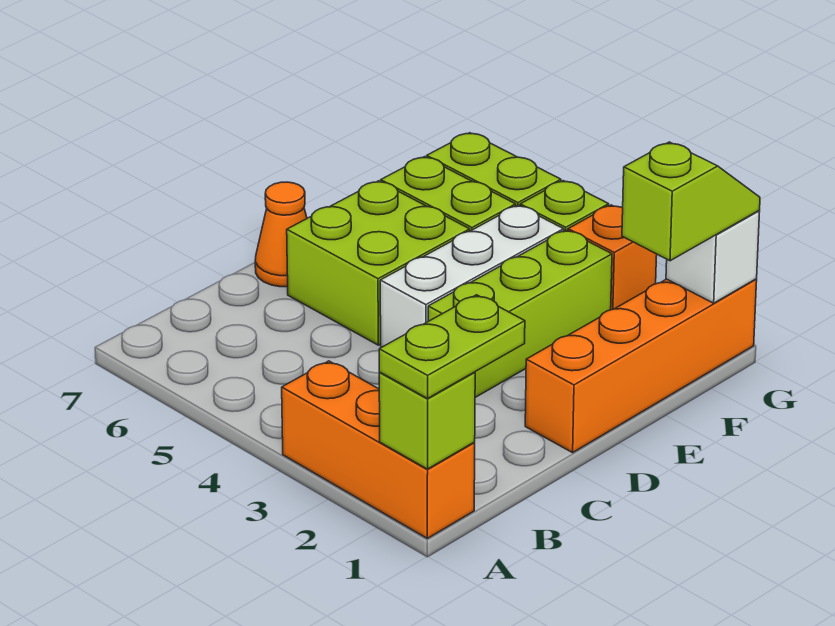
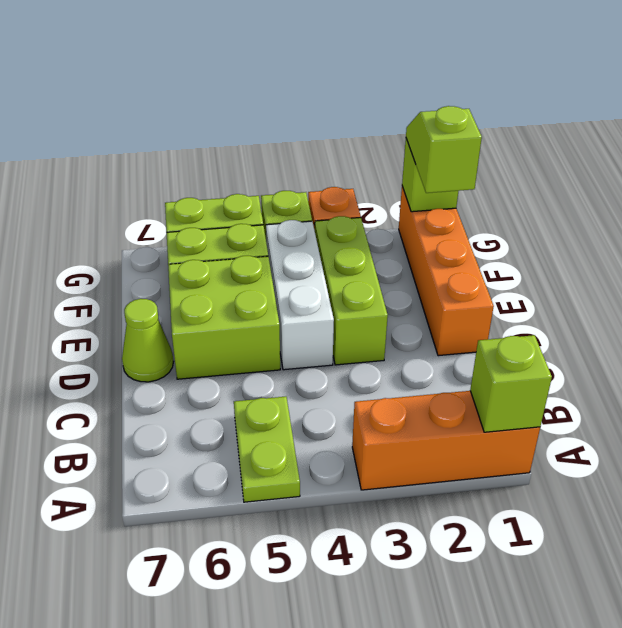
lime plate A1:B1 level 3 -> lime plate A5:B5 level 1
orange cone D7 level 1 -> lime cone D7 level 1
white brick G1 level 2 -> lime brick G1 level 2

